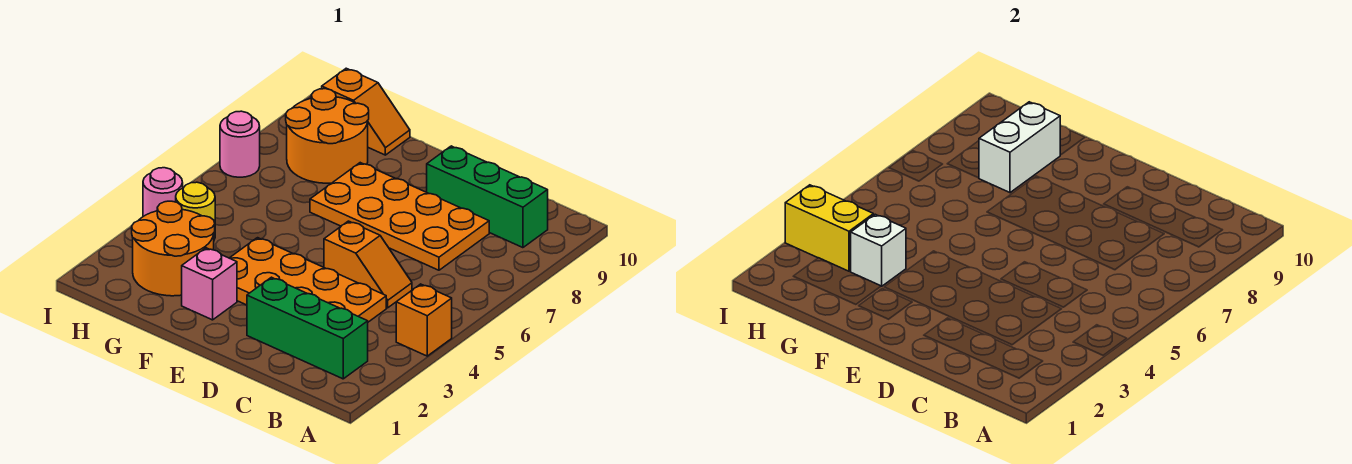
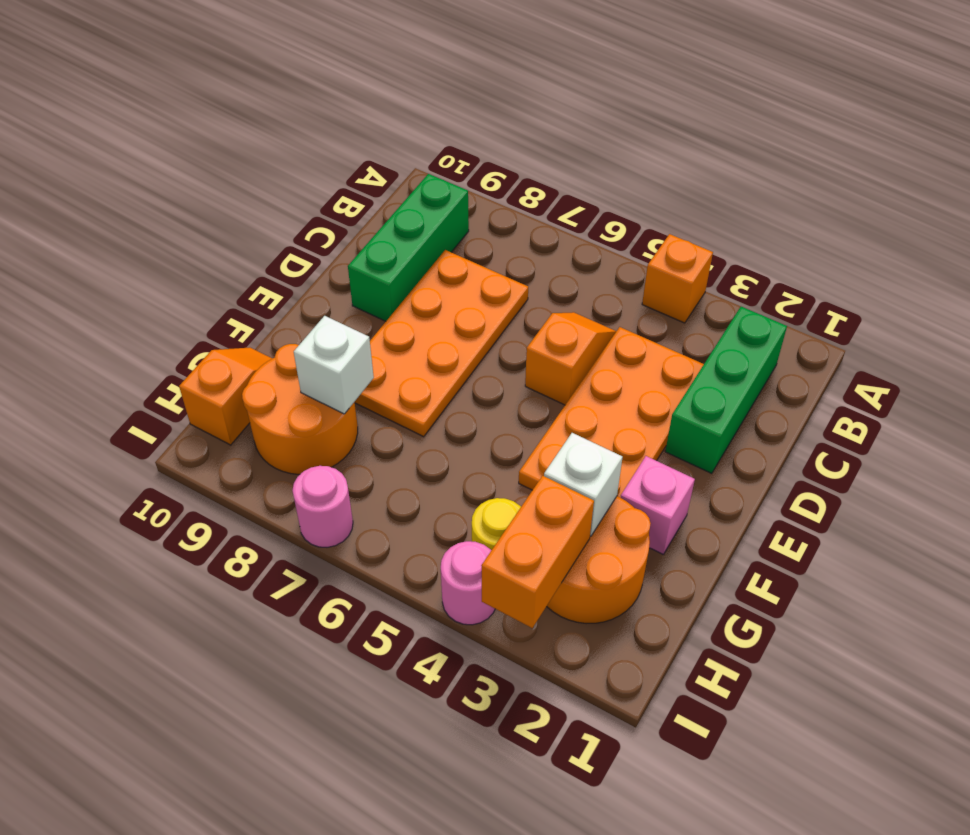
white brick G8:G9 level 2 -> white brick G8 level 2
yellow brick H3:I3 level 2 -> orange brick H3:I3 level 2

